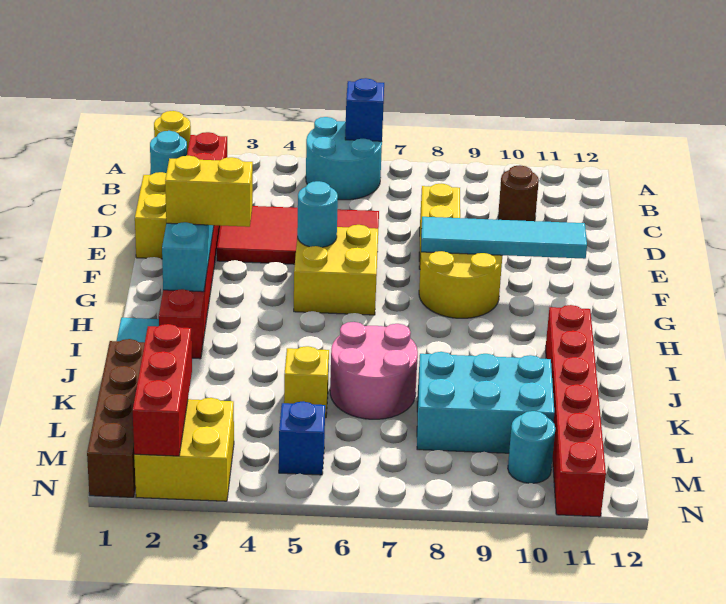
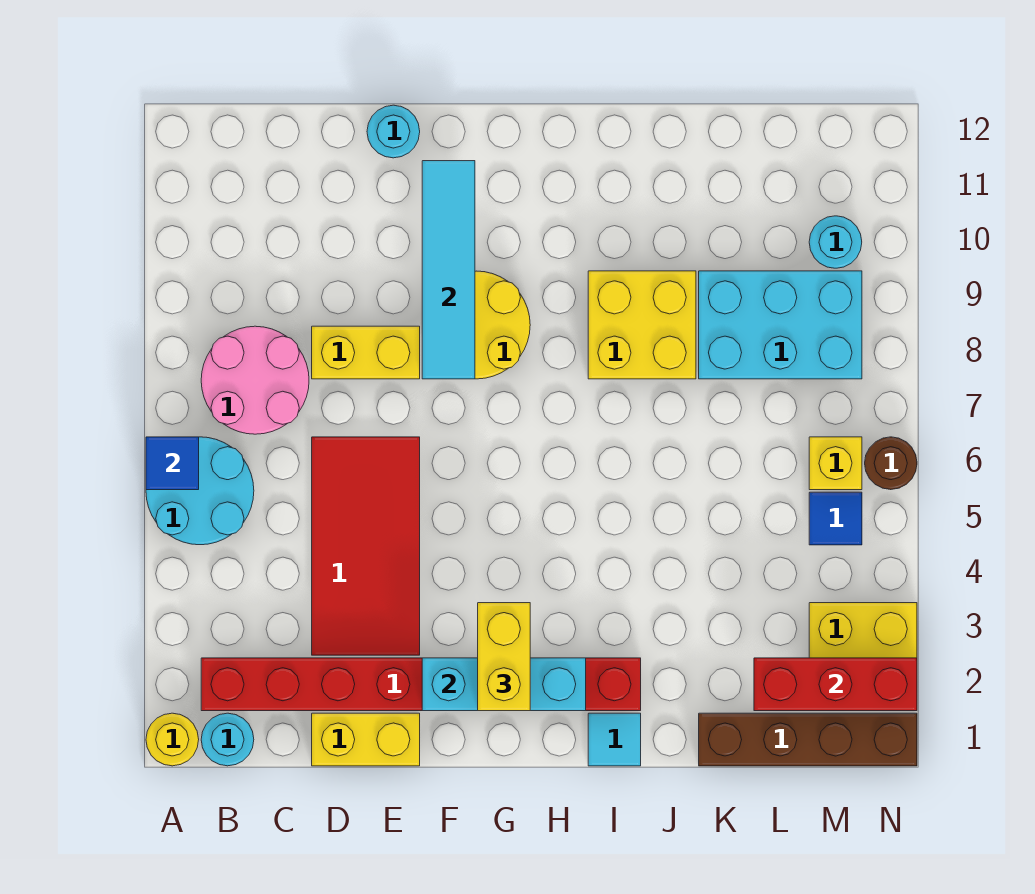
blue brick A6 level 2 -> blue tile A6 level 2
brown round brick C10 level 1 -> brown round brick N6 level 1
yellow brick F5:G6 level 1 -> yellow brick I8:J9 level 1
cyan round brick F5 level 2 -> cyan round brick E12 level 1
red brick I11:N11 level 1 -> none
pink round brick J6:K7 level 1 -> pink round brick B7:C8 level 1
yellow brick K5 level 1 -> yellow brick M6 level 1
cyan brick K8:L10 level 1 -> cyan brick K8:M9 level 1
blue brick M5 level 1 -> blue tile M5 level 1

